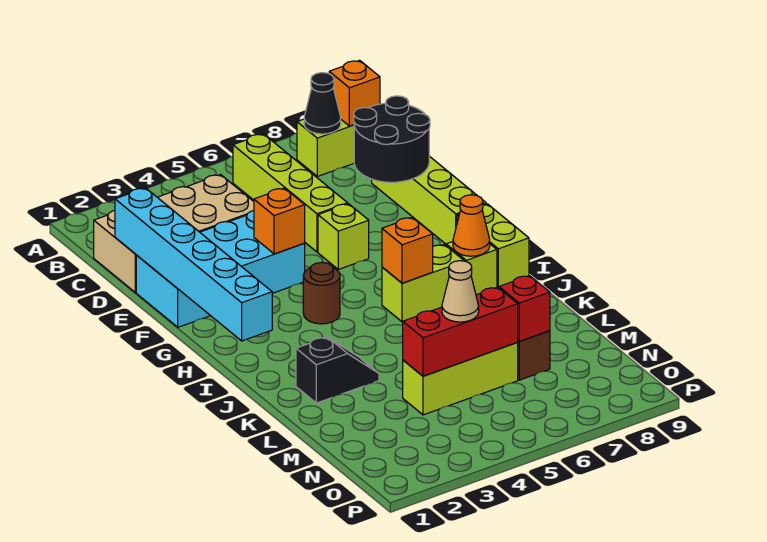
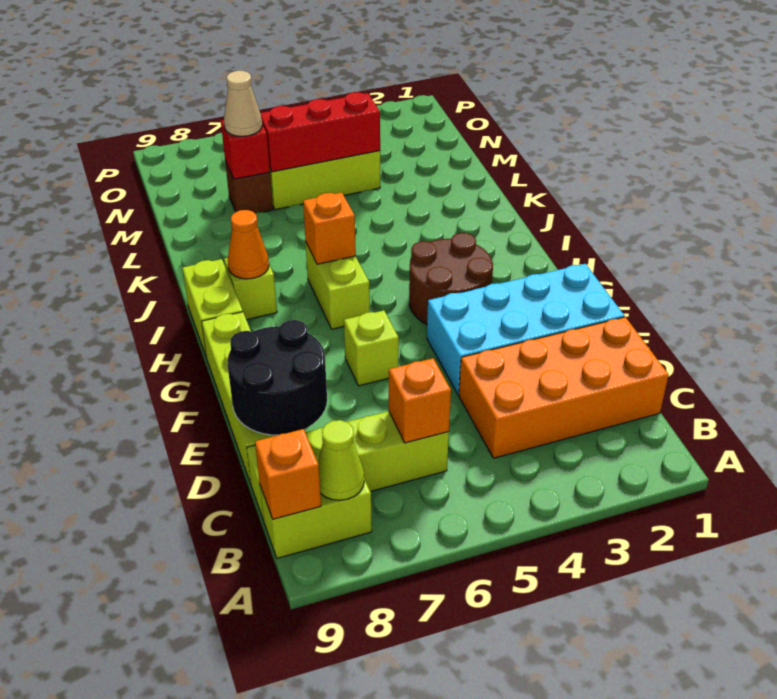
lime brick B6:E6 level 1 -> lime brick C6:C9 level 1
black cone B8 level 2 -> lime cone B8 level 2
tan brick C1:D4 level 1 -> orange brick C1:D4 level 1
cyan brick D1:I1 level 2 -> none
orange brick F4 level 2 -> orange brick C6 level 2
brown round brick H4 level 1 -> brown round brick G3:H4 level 1
lime brick I6:I7 level 1 -> lime brick H6:I6 level 1
black slope K2:K3 level 1 top 2 -> none
tan cone M5 level 3 -> tan cone M7 level 3

